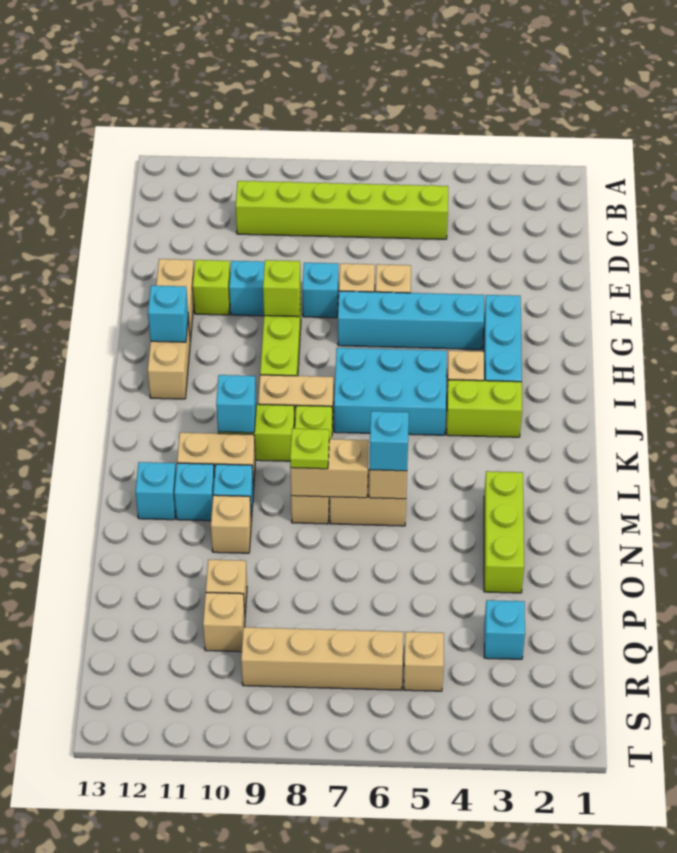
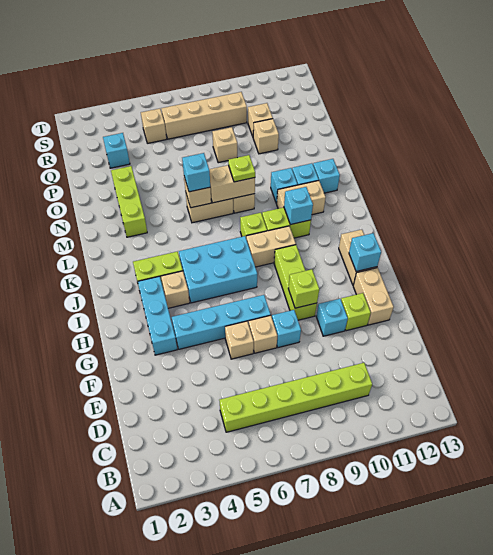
tan brick N10 level 1 -> tan brick P8 level 1

